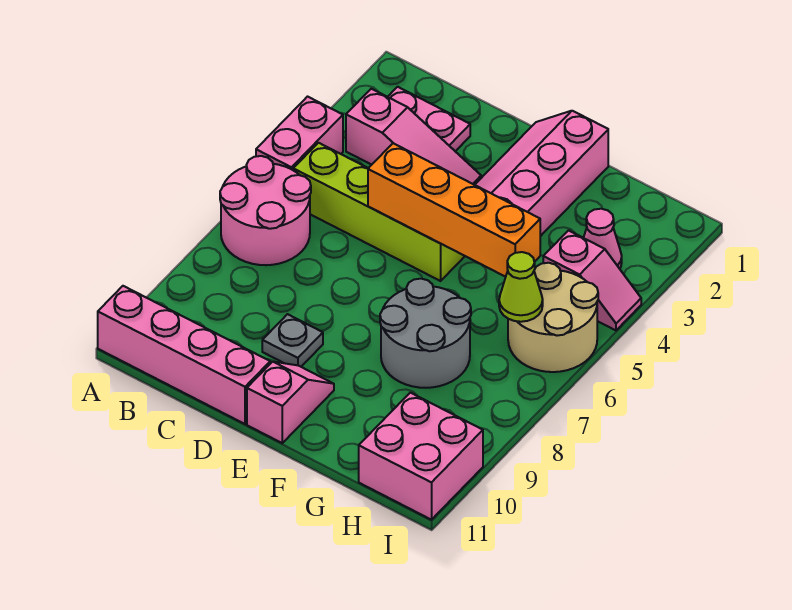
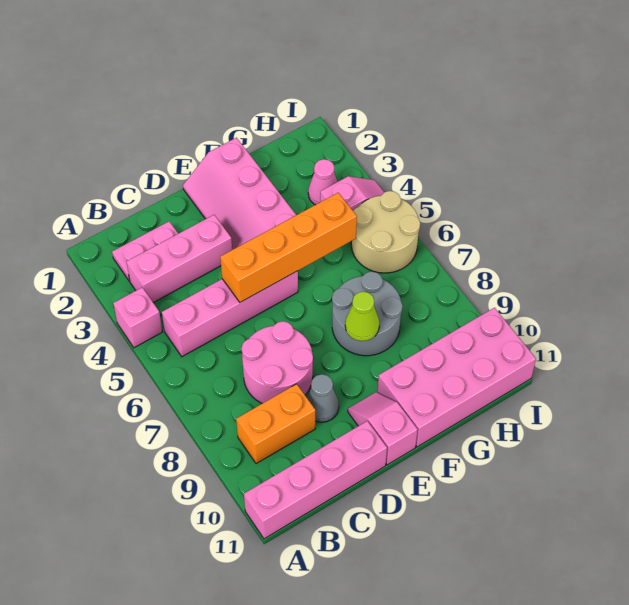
pink brick A4:A5 level 1 -> pink brick A4 level 1
pink round brick A6:B7 level 1 -> pink round brick C7:D8 level 1
pink slope B3:D3 level 1 top B -> pink brick B3:D3 level 1
lime brick B5:E5 level 1 -> pink brick B5:E5 level 1
none -> orange brick B9:C9 level 1
grey plate D9 level 1 -> grey cone D9 level 1
lime cone H6 level 2 -> lime cone F8 level 2
pink brick H10:I11 level 1 -> pink brick F10:I11 level 1

